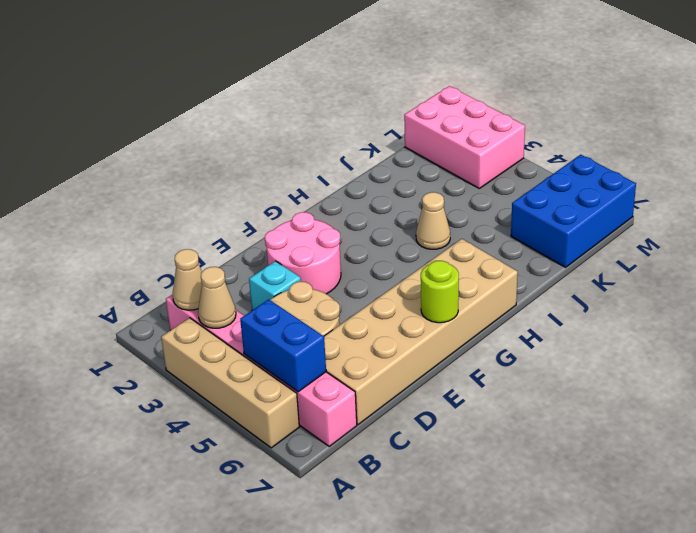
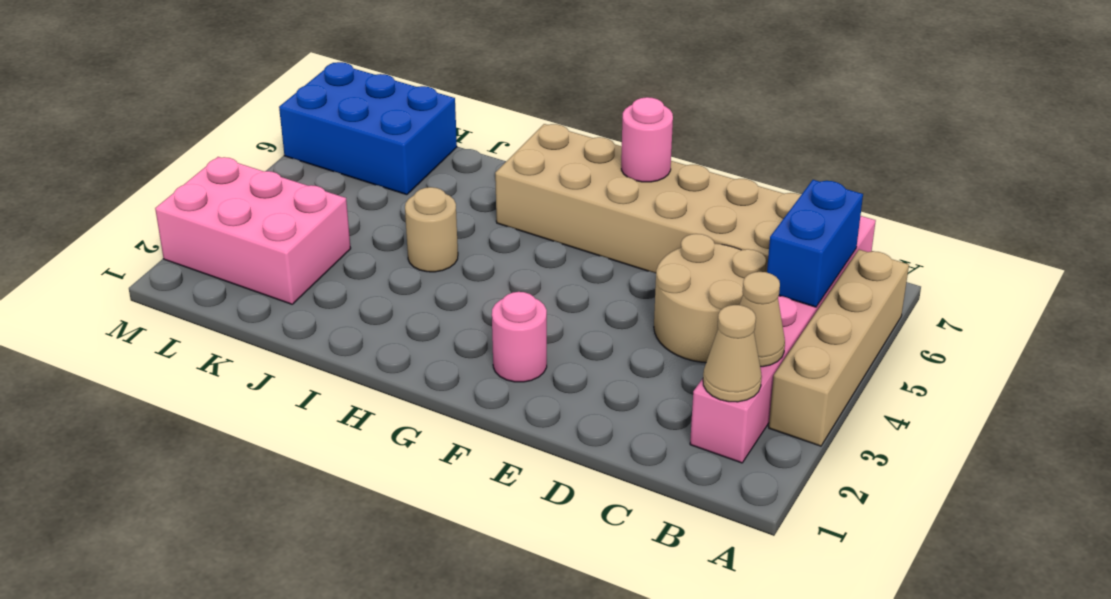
cyan brick D3 level 1 -> none
pink round brick E2:F3 level 1 -> pink round brick F2 level 1
lime round brick F7 level 2 -> pink round brick F7 level 2
tan cone I4 level 1 -> tan round brick I4 level 1
pink brick L1:M3 level 1 -> pink brick K2:M3 level 1

